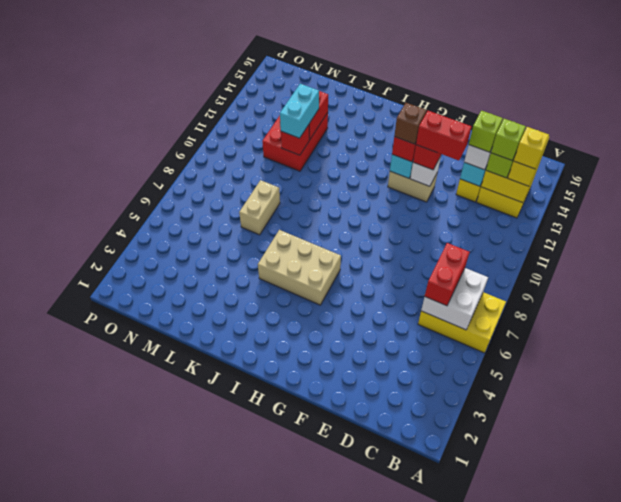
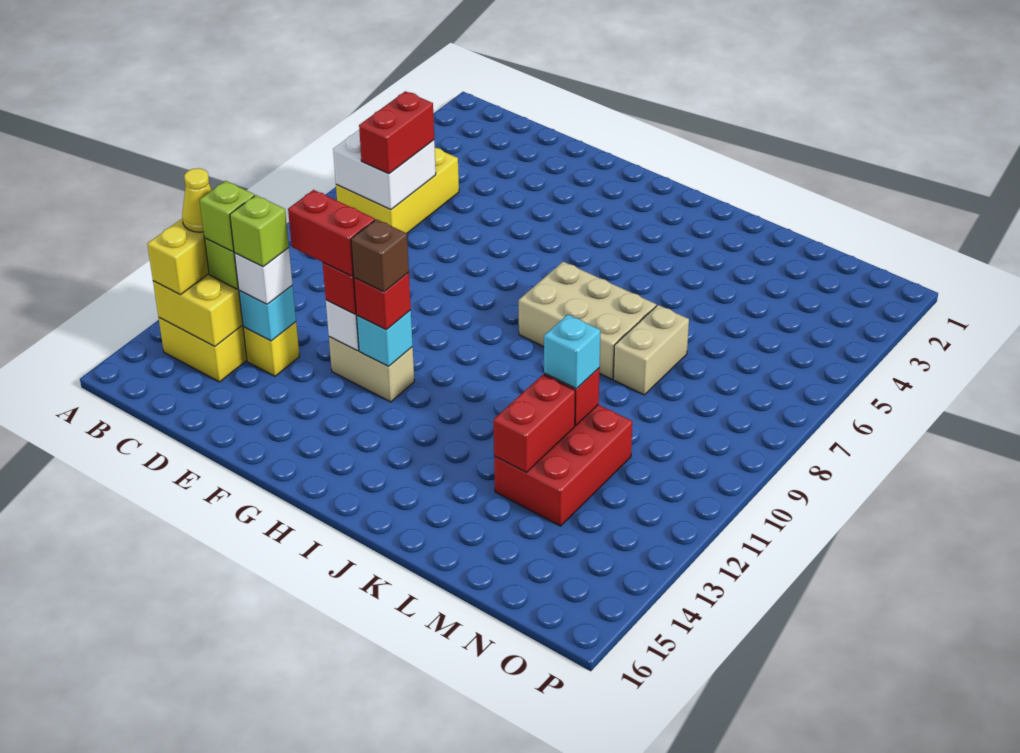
yellow brick A6:C7 level 1 -> yellow brick B5:C7 level 1
yellow brick B13 level 4 -> yellow cone B13 level 4
tan brick H5:J6 level 1 -> tan brick I7:K8 level 1
cyan brick L11:L12 level 3 -> cyan brick L11 level 3

